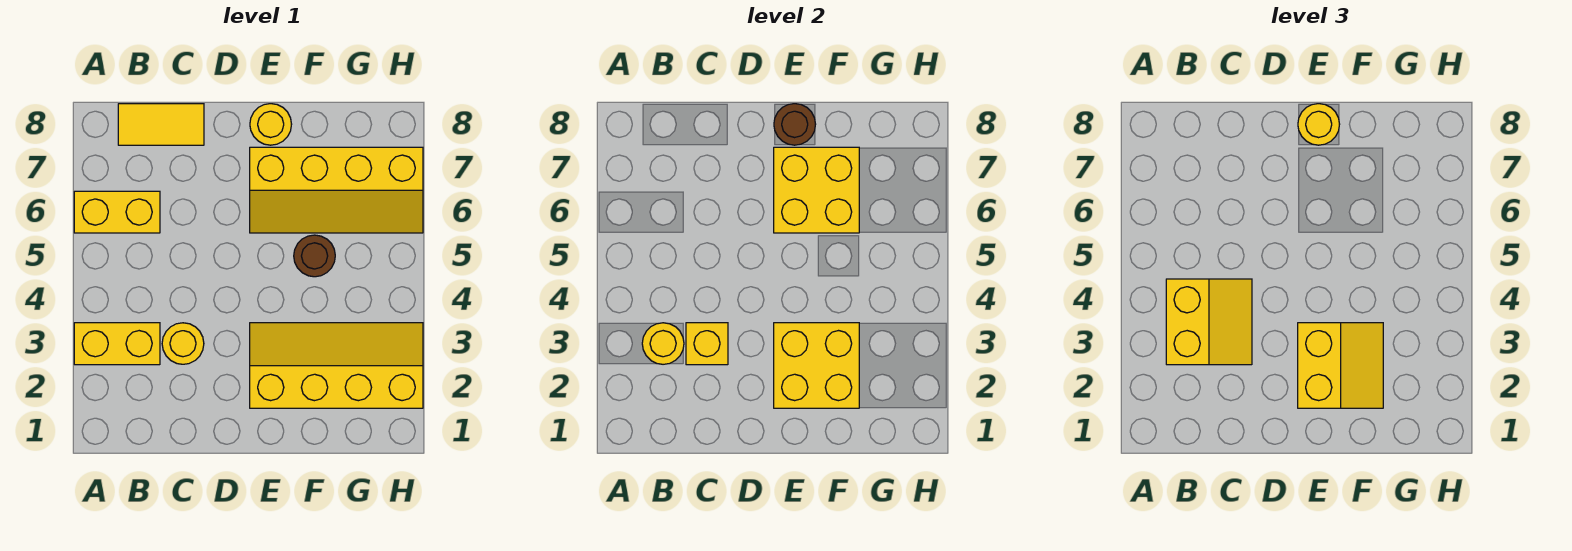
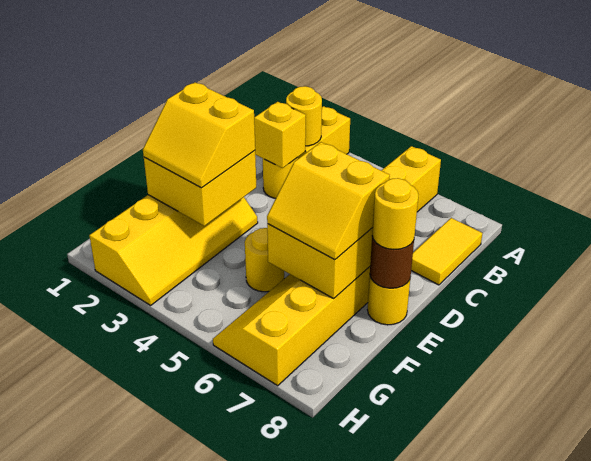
yellow slope B3:C4 level 3 top B -> yellow slope E6:F7 level 3 top E
brown round brick F5 level 1 -> yellow round brick F5 level 1

